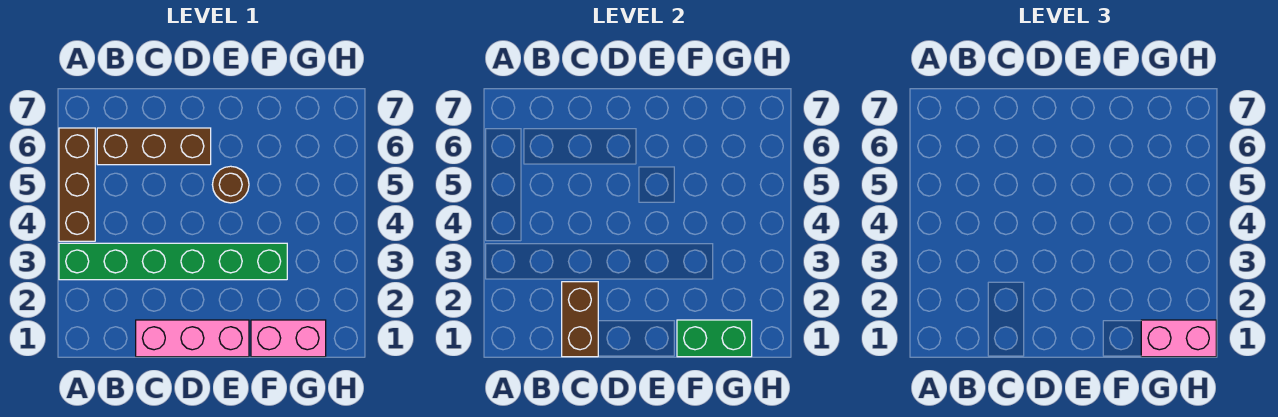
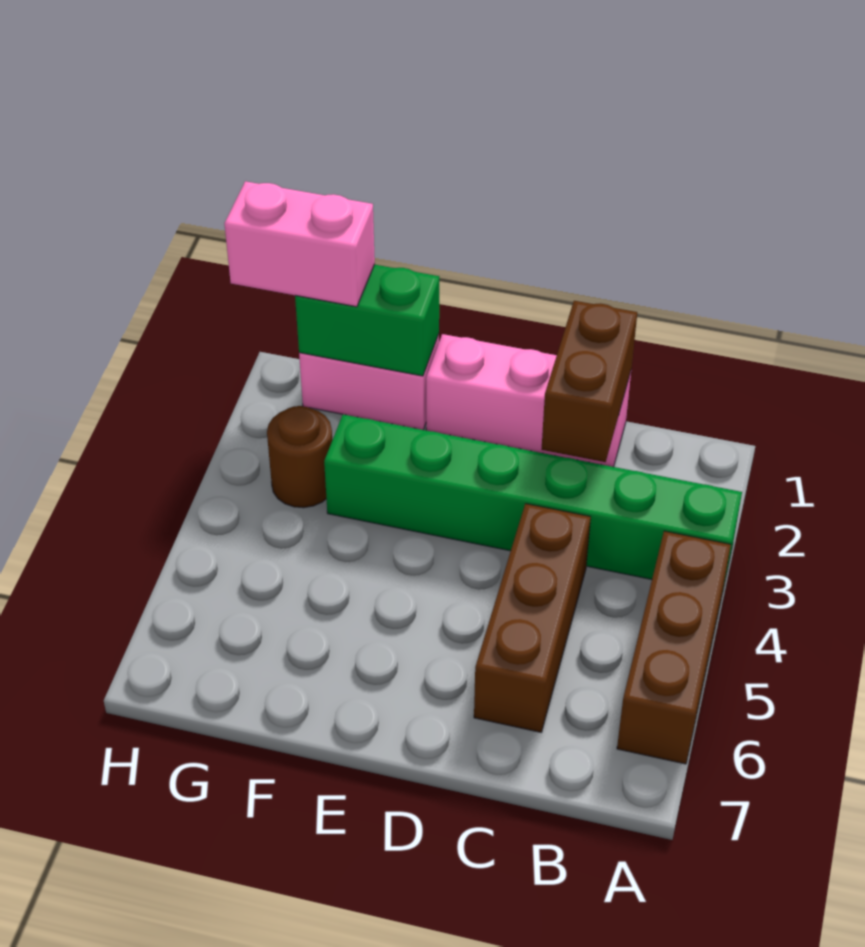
brown brick B6:D6 level 1 -> brown brick C4:C6 level 1
brown round brick E5 level 1 -> brown round brick G3 level 1

